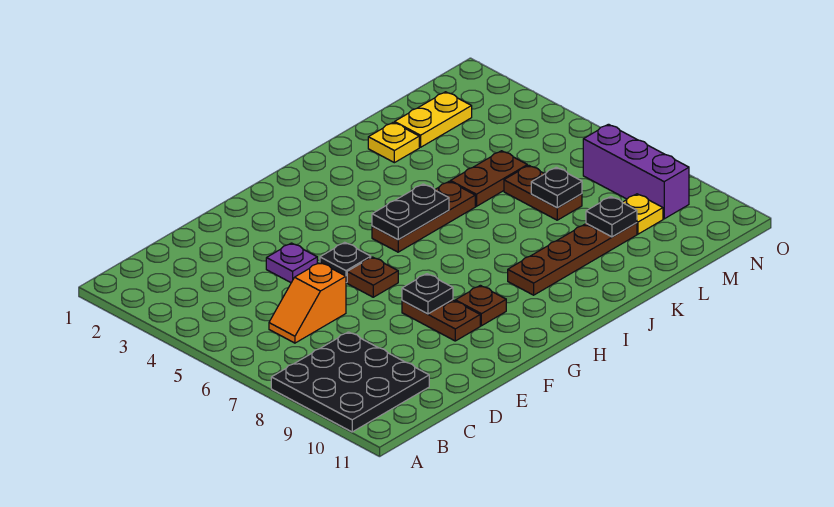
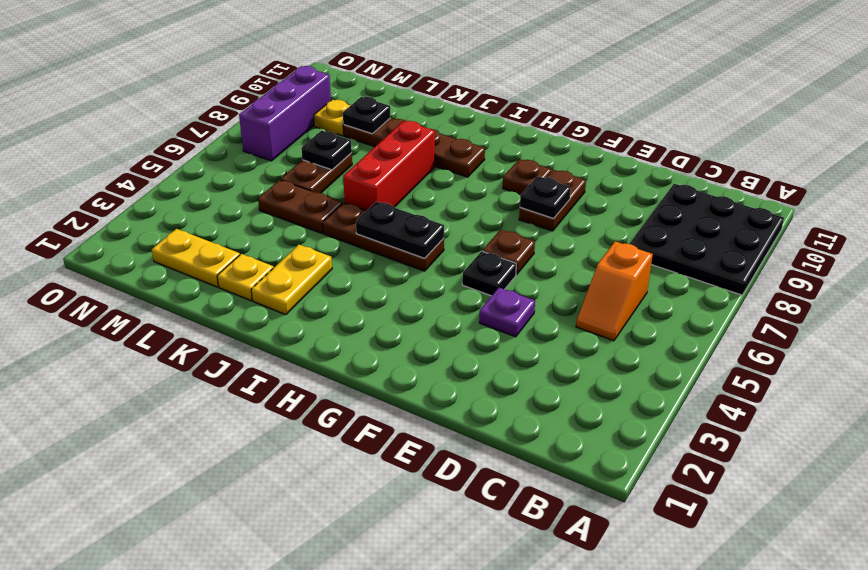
orange slope C6:D6 level 1 top D -> orange slope C5:C6 level 1 top 6
none -> yellow plate J2:J3 level 1
none -> red brick J6:J8 level 1

